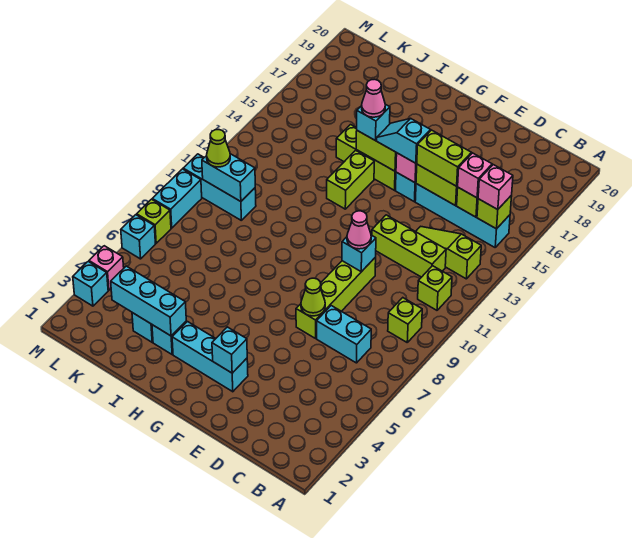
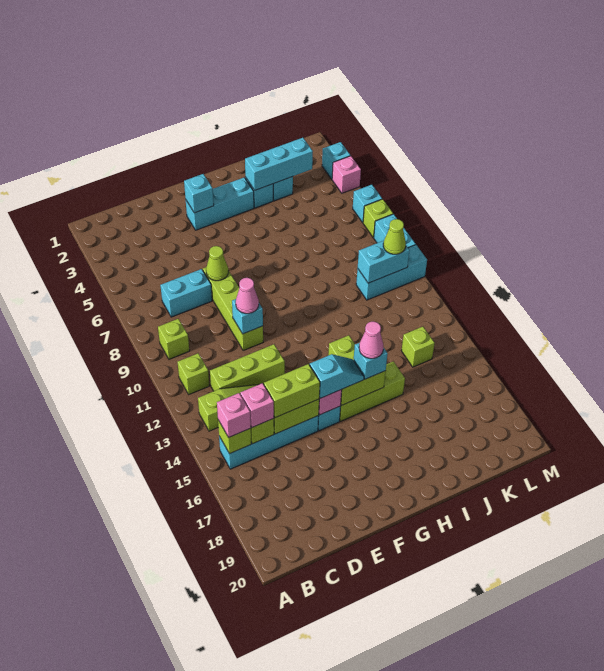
none -> lime brick K14 level 1

